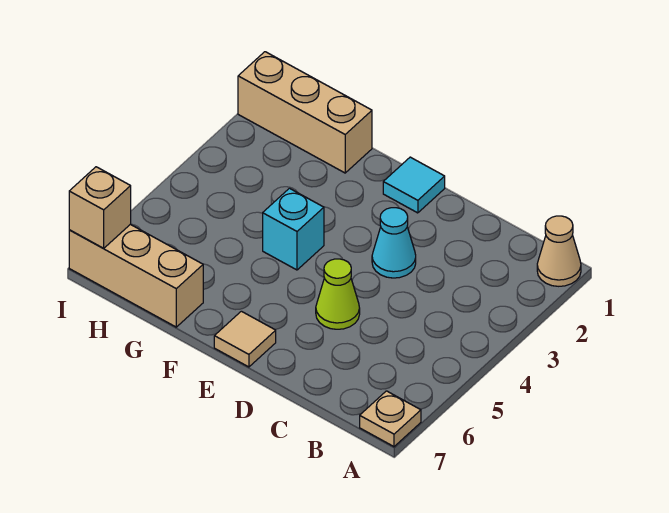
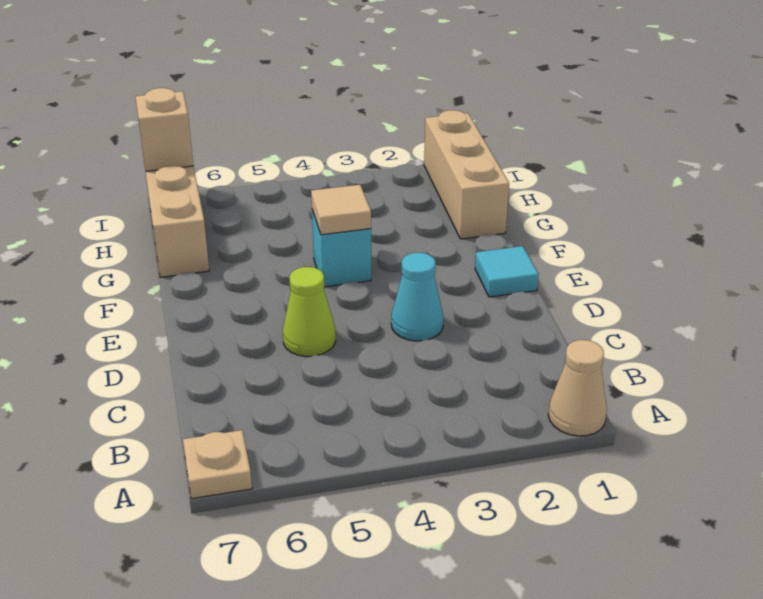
tan tile E7 level 1 -> tan tile F4 level 2

